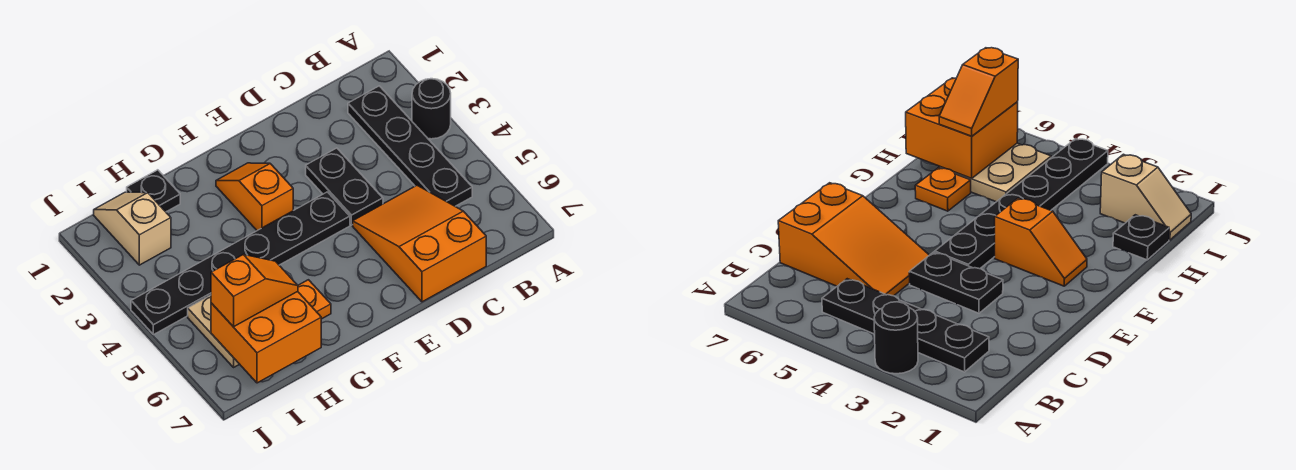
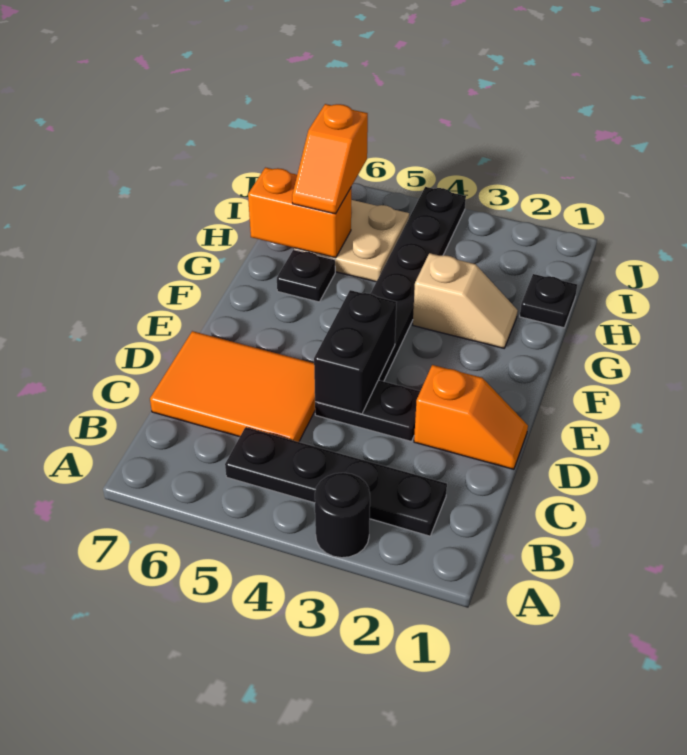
orange slope C5:D7 level 1 top 7 -> orange tile C5:D7 level 1
none -> black brick D4:E4 level 2
orange slope F2:F3 level 1 top 3 -> orange slope D1:D2 level 1 top 2
orange plate G6 level 1 -> black plate G6 level 1
orange brick H6:I7 level 2 -> orange brick H6:H7 level 2
tan slope I1:I2 level 1 top 2 -> tan slope G2:G3 level 1 top 3

